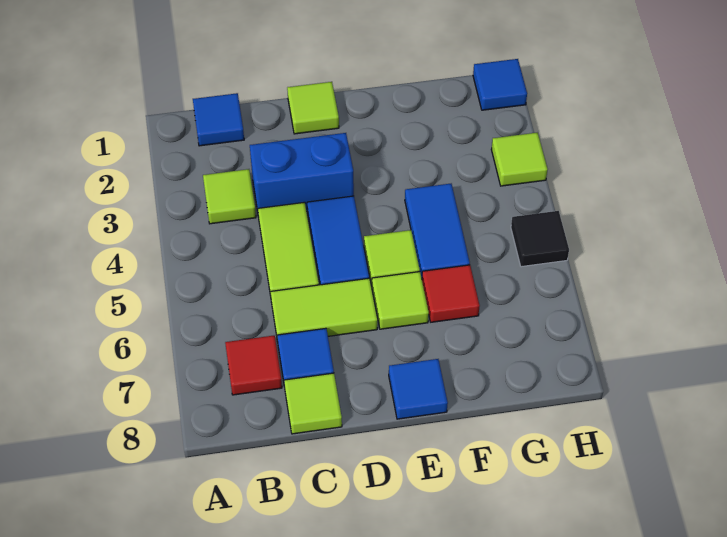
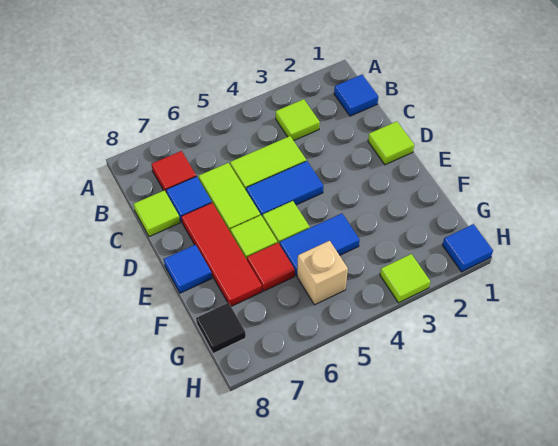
blue brick C3:D3 level 1 -> none
none -> red tile D7:F7 level 1
none -> tan brick G5 level 1
black tile H5 level 1 -> black tile G8 level 1

